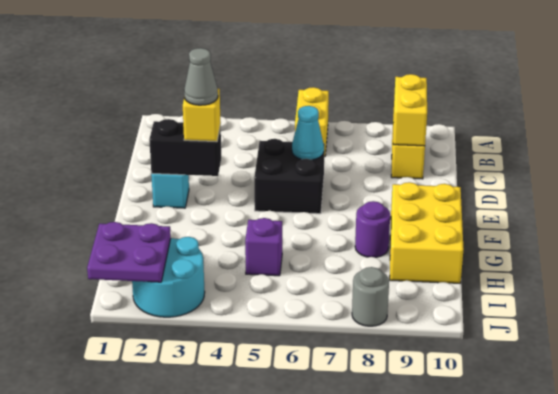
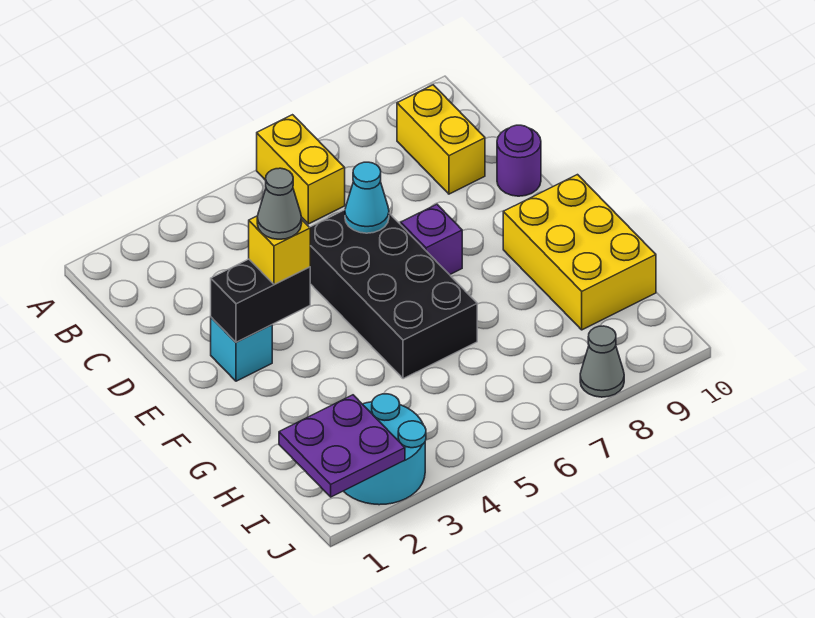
yellow brick B9:C9 level 2 -> none
black brick D5:E6 level 1 -> black brick D5:G6 level 1
purple round brick G8 level 1 -> purple round brick D10 level 1
purple brick H5 level 1 -> purple brick E7 level 1
grey round brick J8 level 1 -> grey cone J8 level 1

